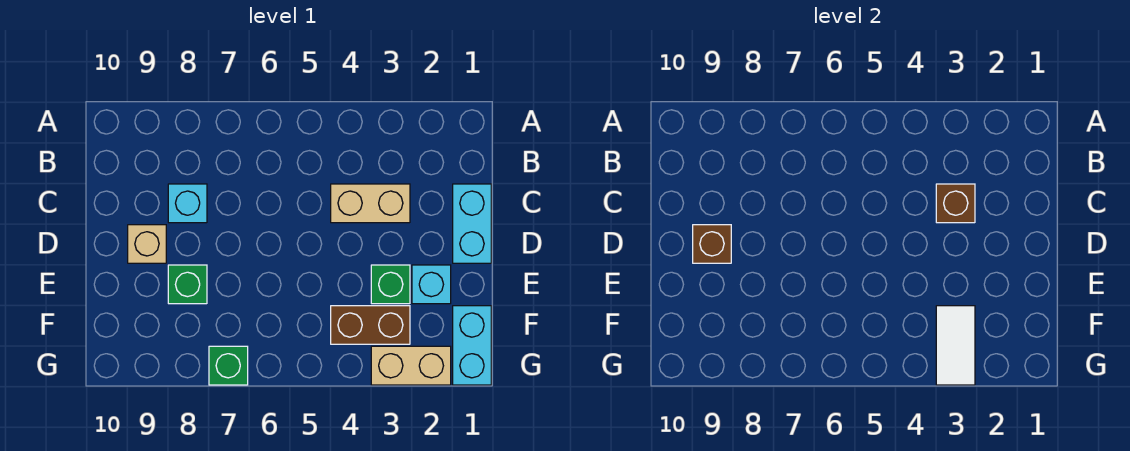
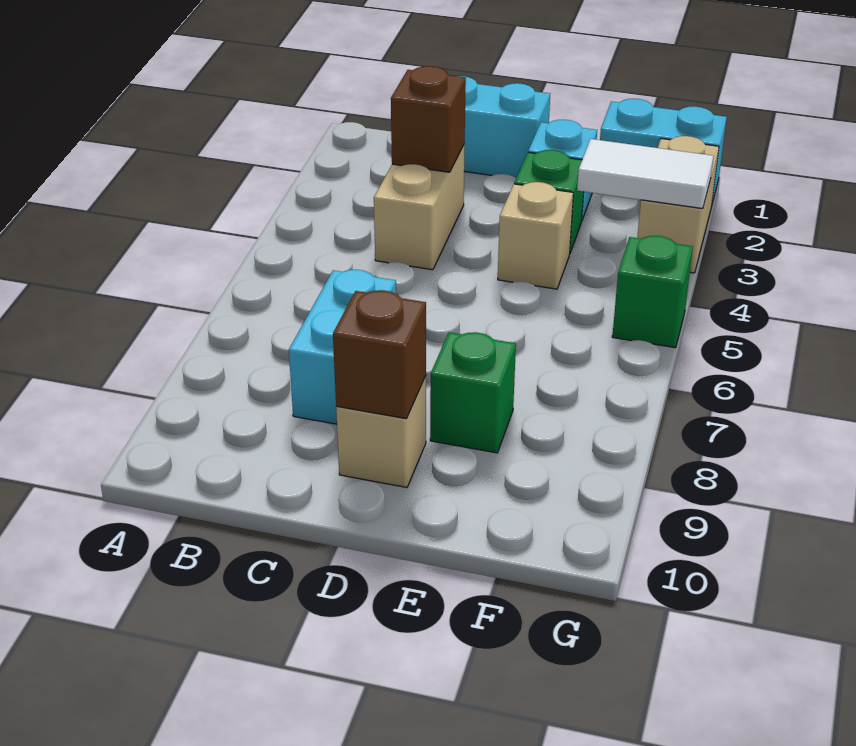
cyan brick C8 level 1 -> cyan brick C7:C8 level 1
none -> tan brick E4 level 1
brown brick F3:F4 level 1 -> none
green brick G7 level 1 -> green brick G5 level 1

